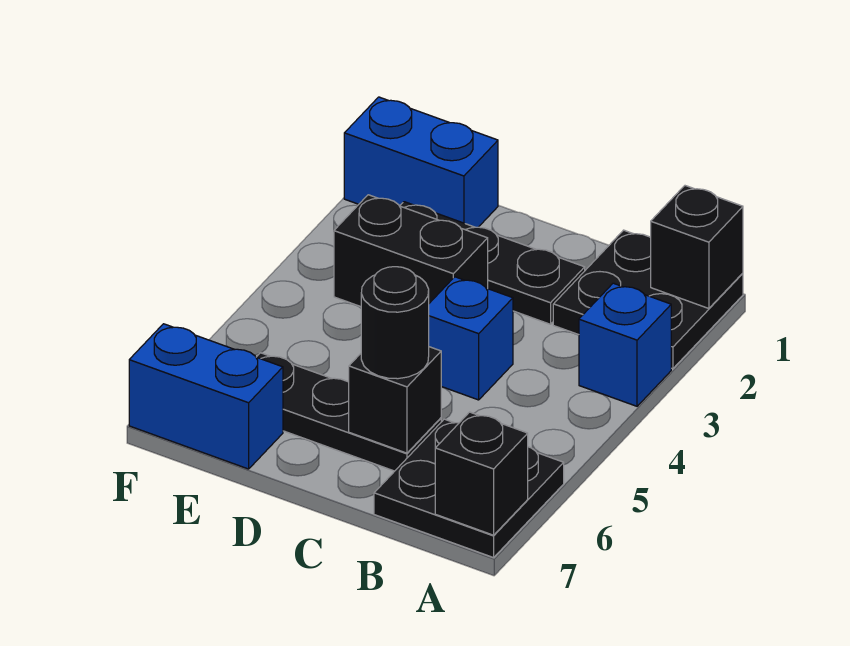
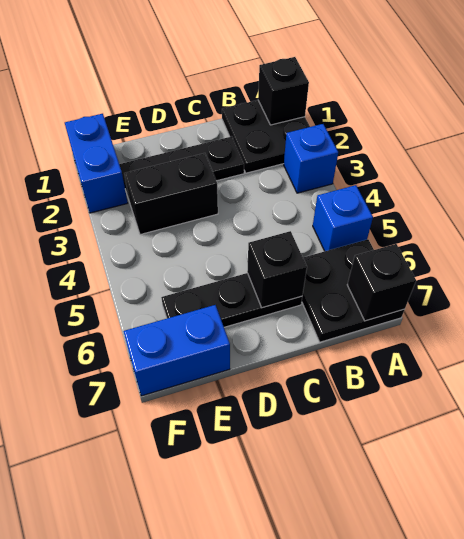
blue brick C4 level 1 -> blue brick A5 level 1
black round brick C6 level 3 -> none
blue brick E1:F1 level 1 -> blue brick F1:F2 level 1

